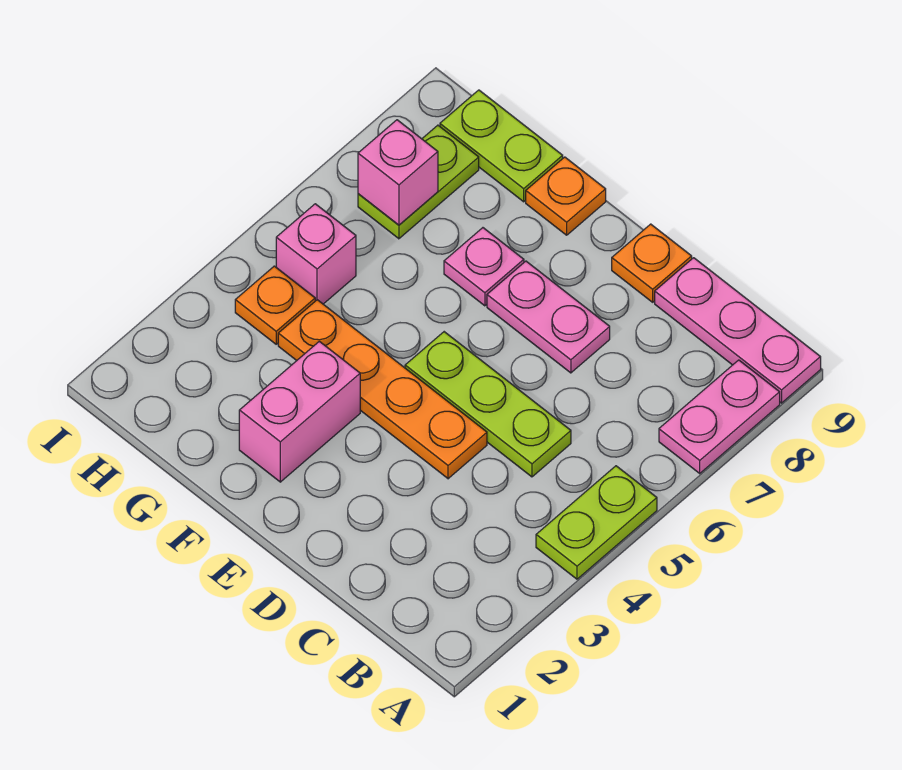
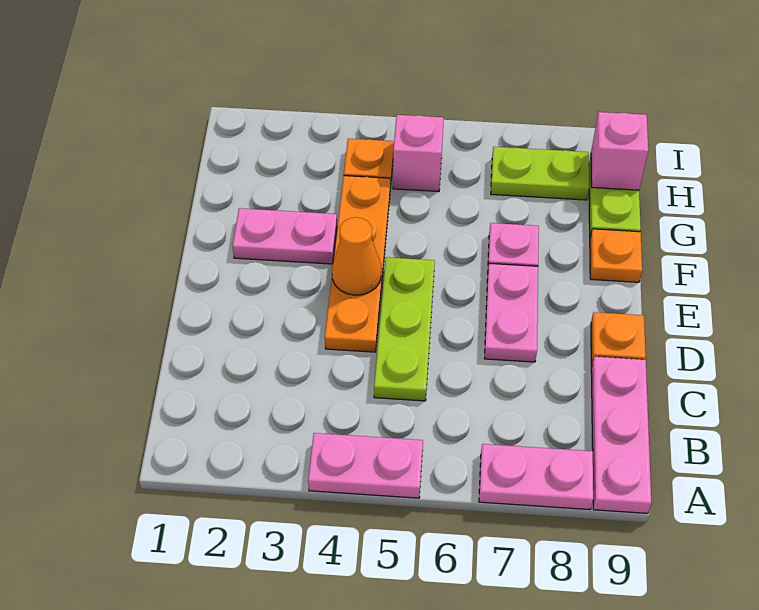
lime plate A4:A5 level 1 -> pink plate A4:A5 level 1
none -> orange cone E4 level 2
pink brick F2:F3 level 1 -> pink plate F2:F3 level 1
pink brick H7 level 2 -> pink brick H9 level 2

